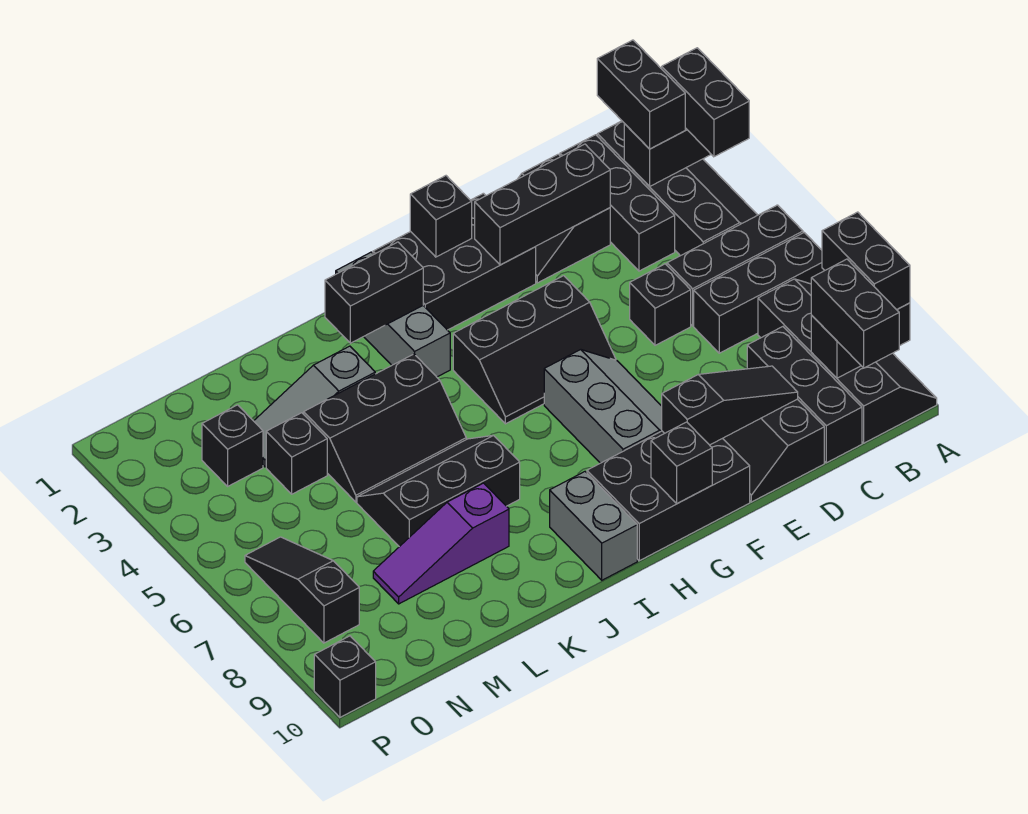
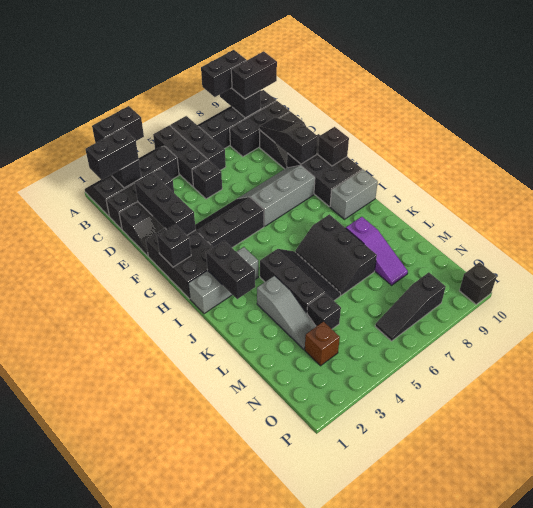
black slope F4:H5 level 1 top 4 -> black slope F3:G5 level 1 top G
black brick N3 level 1 -> brown brick N3 level 1

